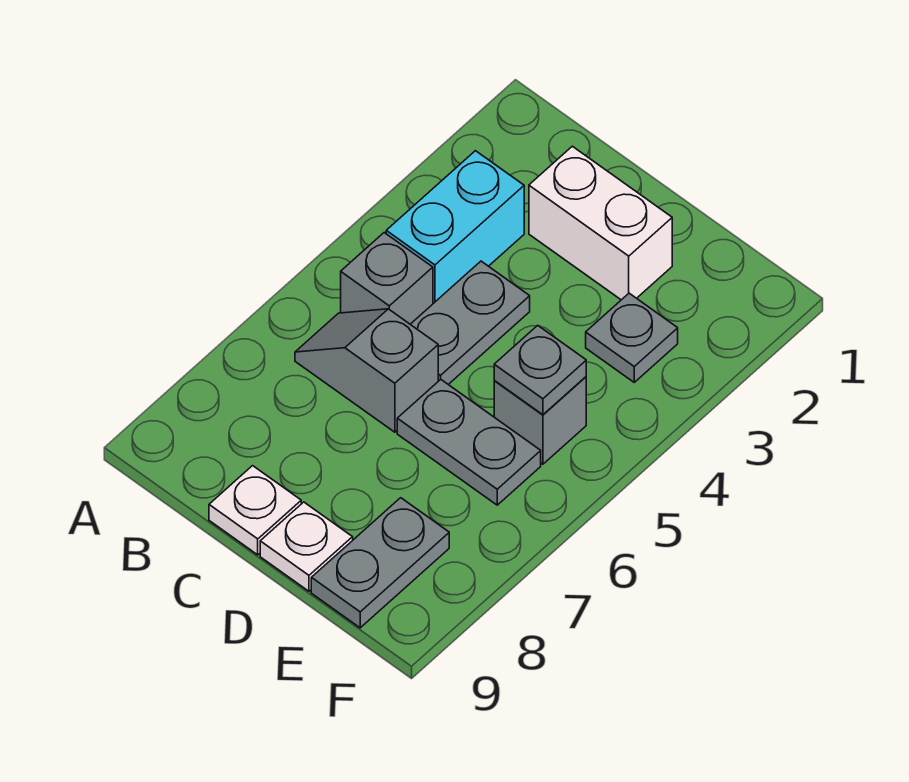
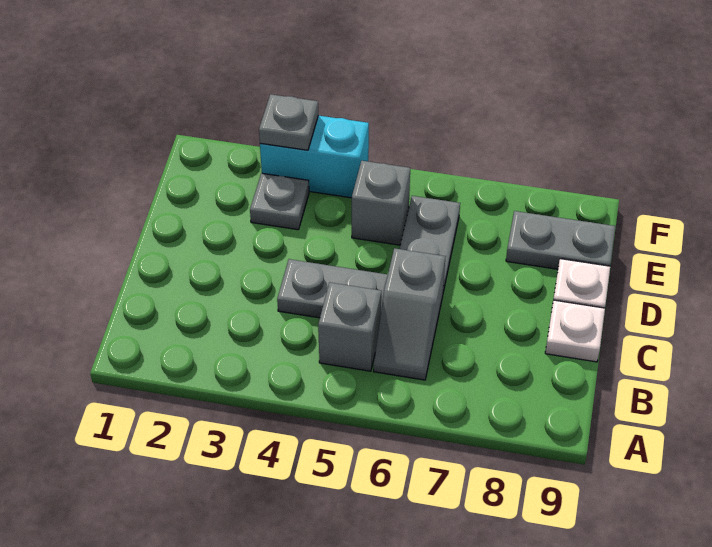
cyan brick B3:B4 level 1 -> cyan brick F3:F4 level 1
white brick C2:D2 level 1 -> none
grey plate E5 level 2 -> grey plate F3 level 2

